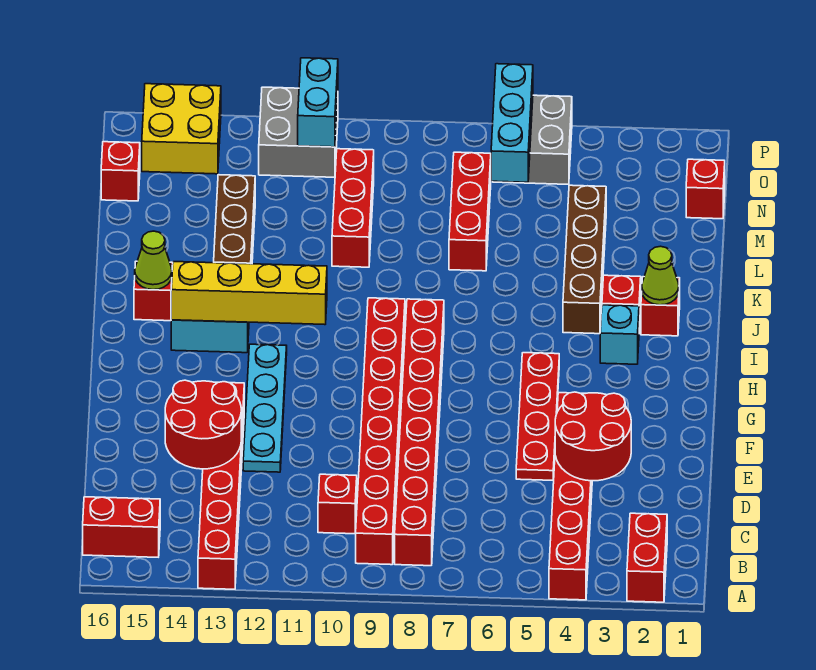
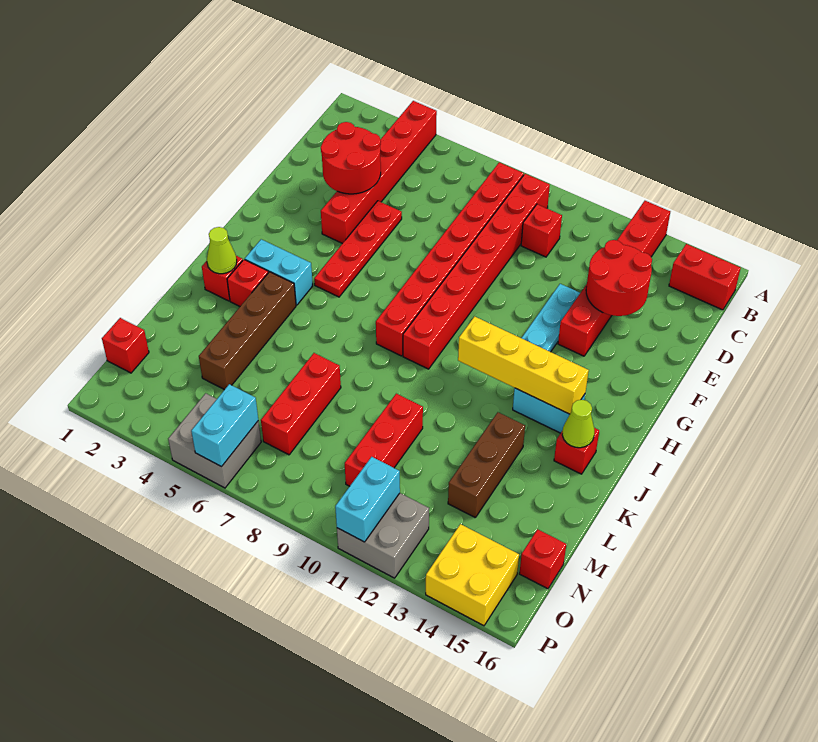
red brick A2:B2 level 1 -> none
cyan brick I3 level 1 -> cyan brick I3:I4 level 1
cyan brick N6:P6 level 2 -> cyan brick O6:P6 level 2

